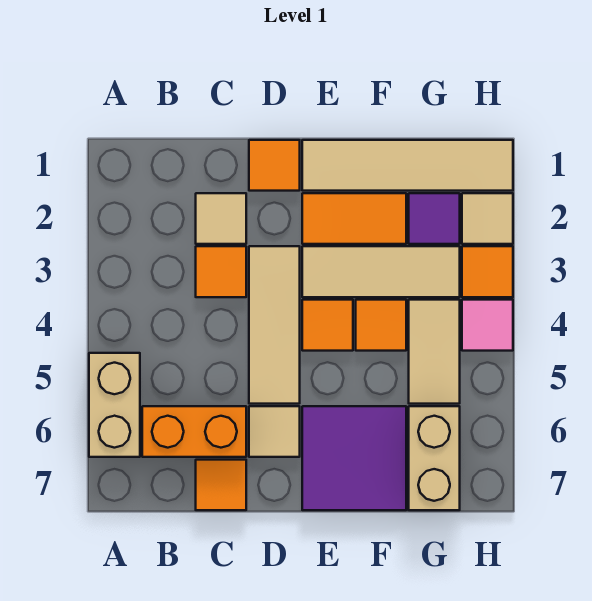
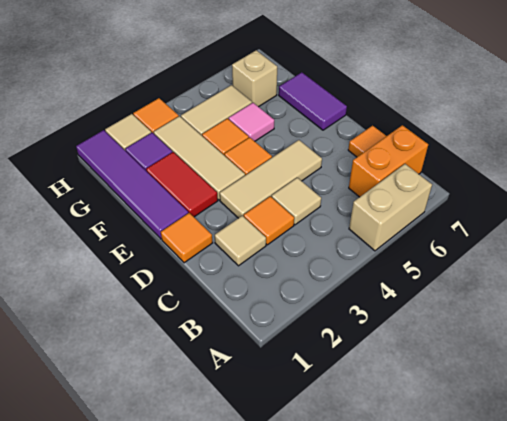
orange brick B6:C6 level 1 -> orange brick B6:B7 level 1
tan tile D6 level 1 -> tan tile C4 level 1
tan tile E1:H1 level 1 -> purple tile E1:H1 level 1
orange tile E2:F2 level 1 -> red tile E2:F2 level 1
purple tile E6:F7 level 1 -> purple tile E7:F7 level 1
tan brick G6:G7 level 1 -> tan brick G6 level 1
pink tile H4 level 1 -> pink tile F5 level 1

